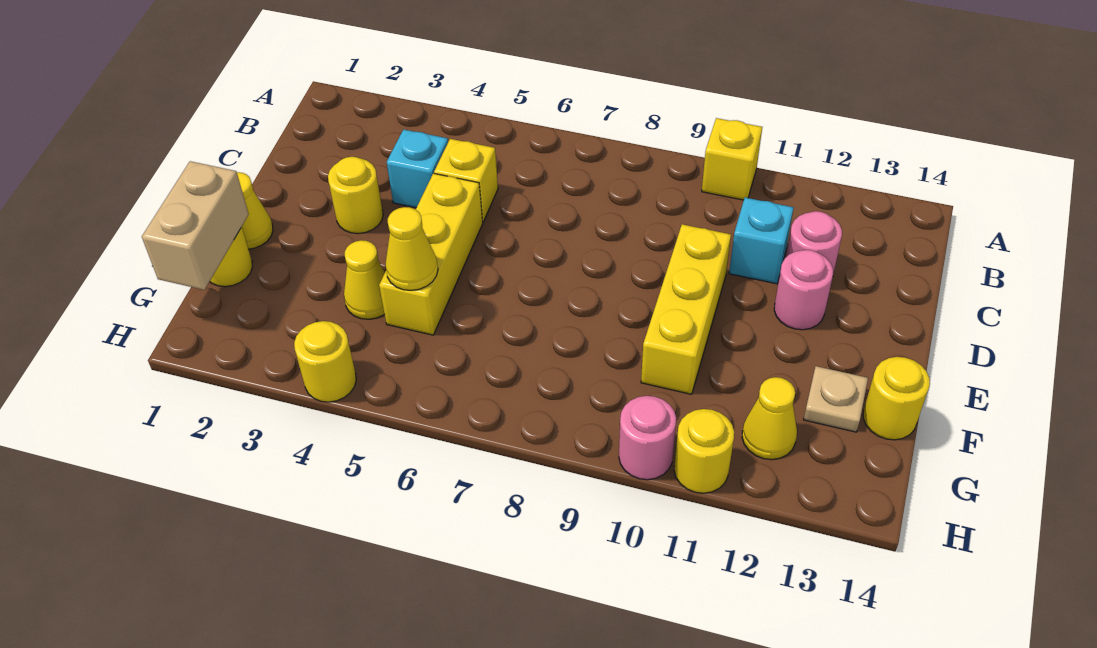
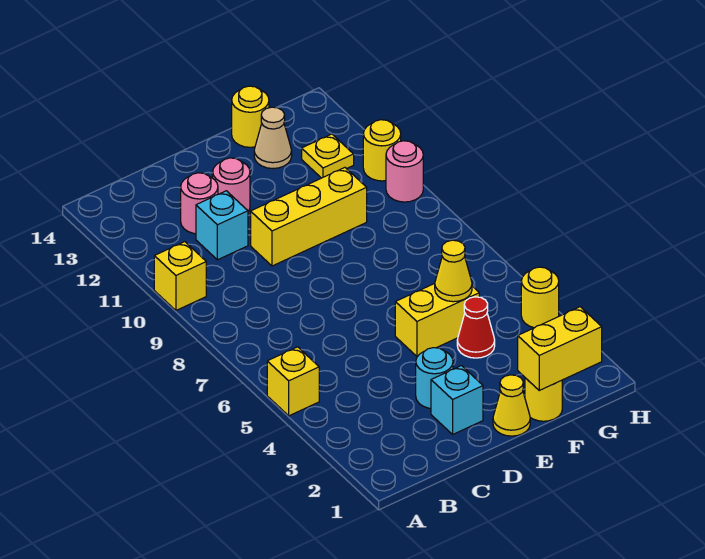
cyan brick C4 level 1 -> cyan brick D2 level 1
yellow brick C5 level 1 -> yellow brick A5 level 1
yellow round brick D3 level 1 -> cyan round brick D3 level 1
yellow brick D5:F5 level 1 -> yellow brick E5:F5 level 1
tan brick F1:G1 level 2 -> yellow brick F1:G1 level 2
yellow cone F4 level 1 -> red cone F4 level 1
tan plate F13 level 1 -> tan cone F13 level 1
yellow cone G12 level 1 -> yellow plate G12 level 1

